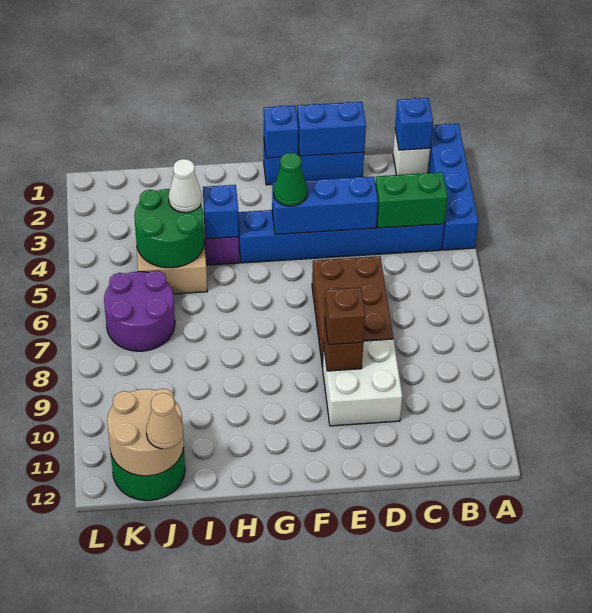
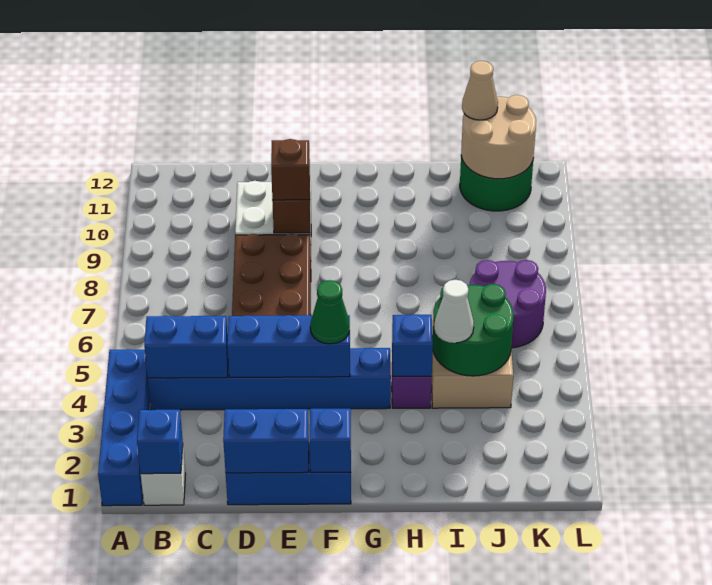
green brick B4:C4 level 2 -> blue brick B4:C4 level 2

